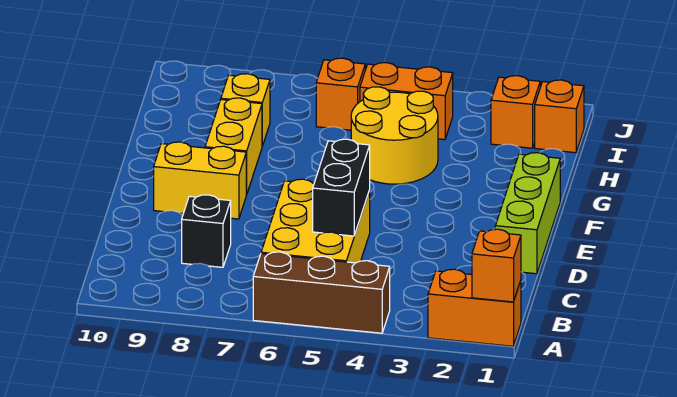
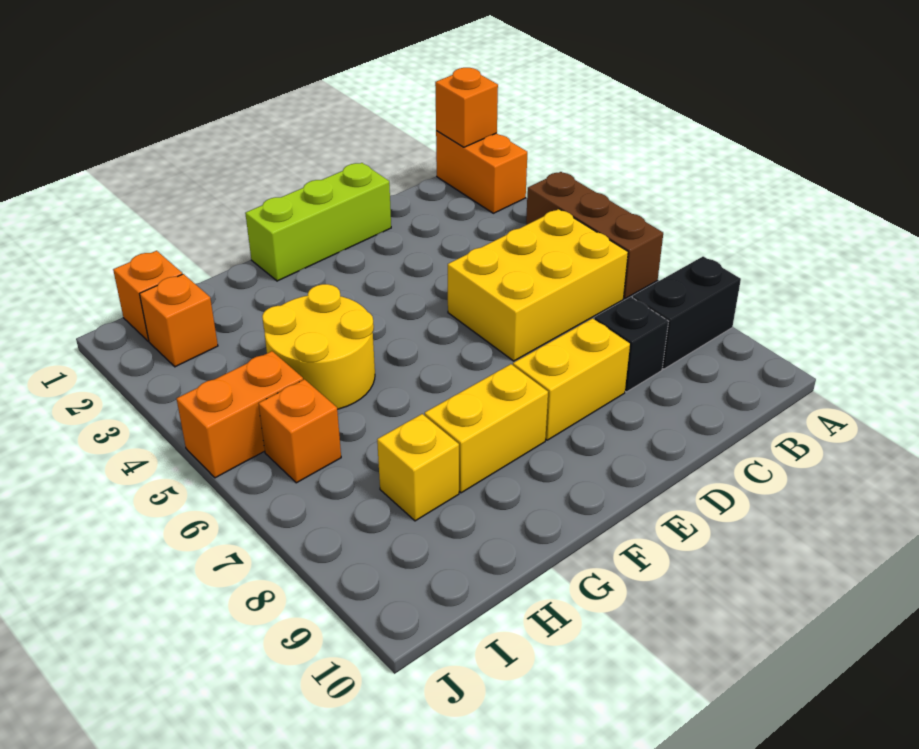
black brick C5:D5 level 2 -> black brick A8:B8 level 1
yellow brick E8:E9 level 1 -> yellow brick D8:E8 level 1
orange brick I4:I5 level 1 -> orange brick I5:J5 level 1

